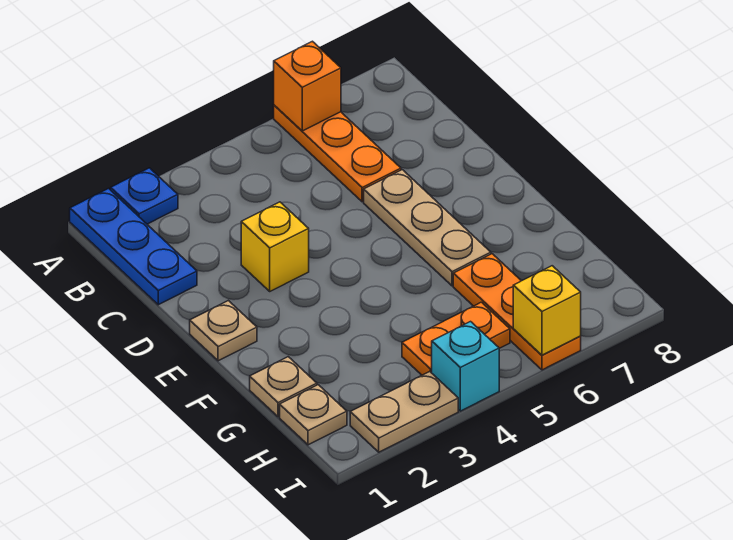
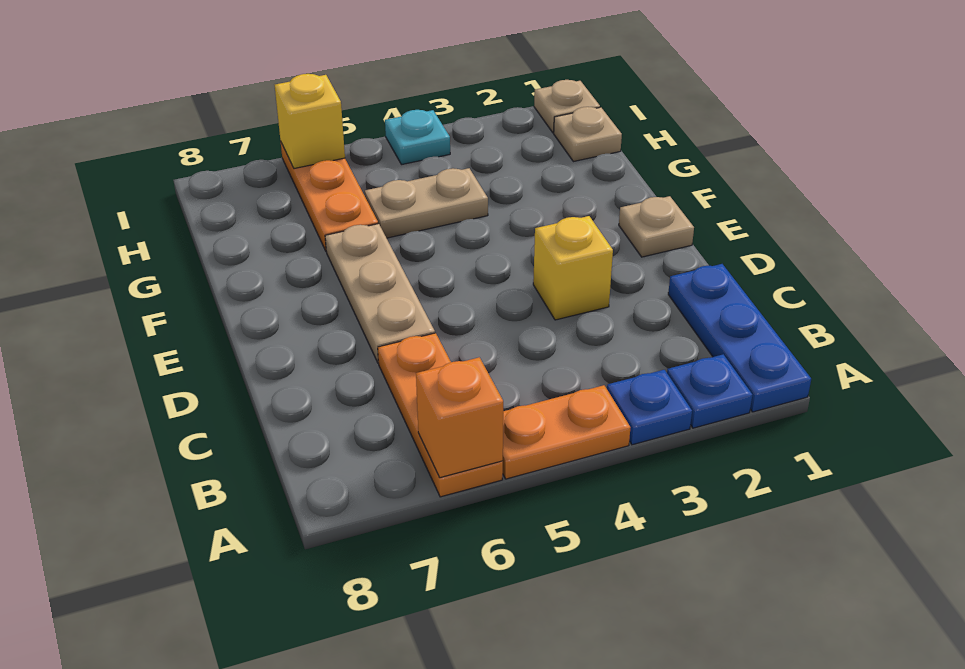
none -> blue plate A3 level 1
tan plate G1 level 1 -> tan plate I1 level 1
orange plate H4:H5 level 1 -> orange plate A4:A5 level 1
tan plate I2:I3 level 1 -> tan plate G4:G5 level 1
cyan brick I4 level 1 -> cyan plate I4 level 1

